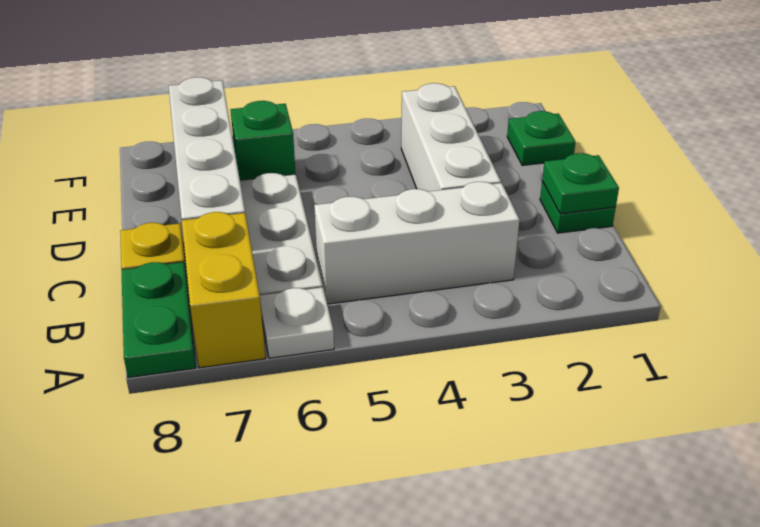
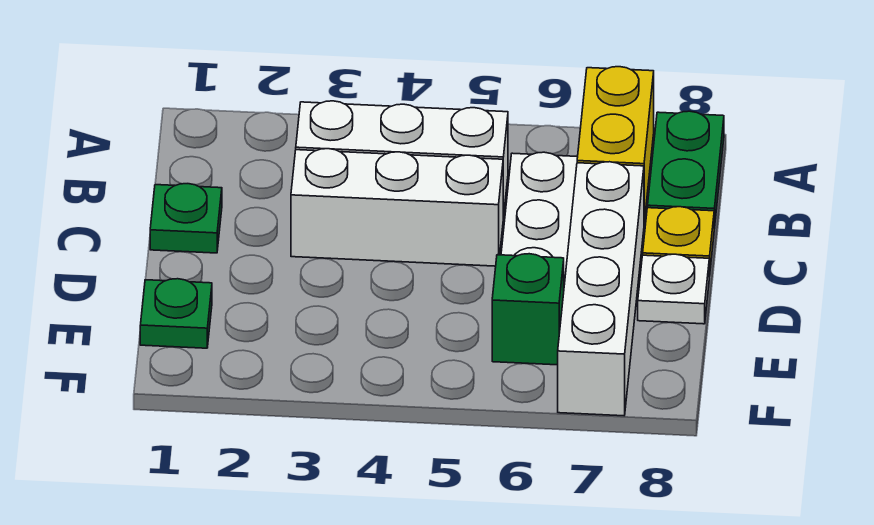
white plate A6 level 1 -> white plate D8 level 1
green plate C1 level 2 -> none
white brick C3:E3 level 1 -> white brick C3:C5 level 1

